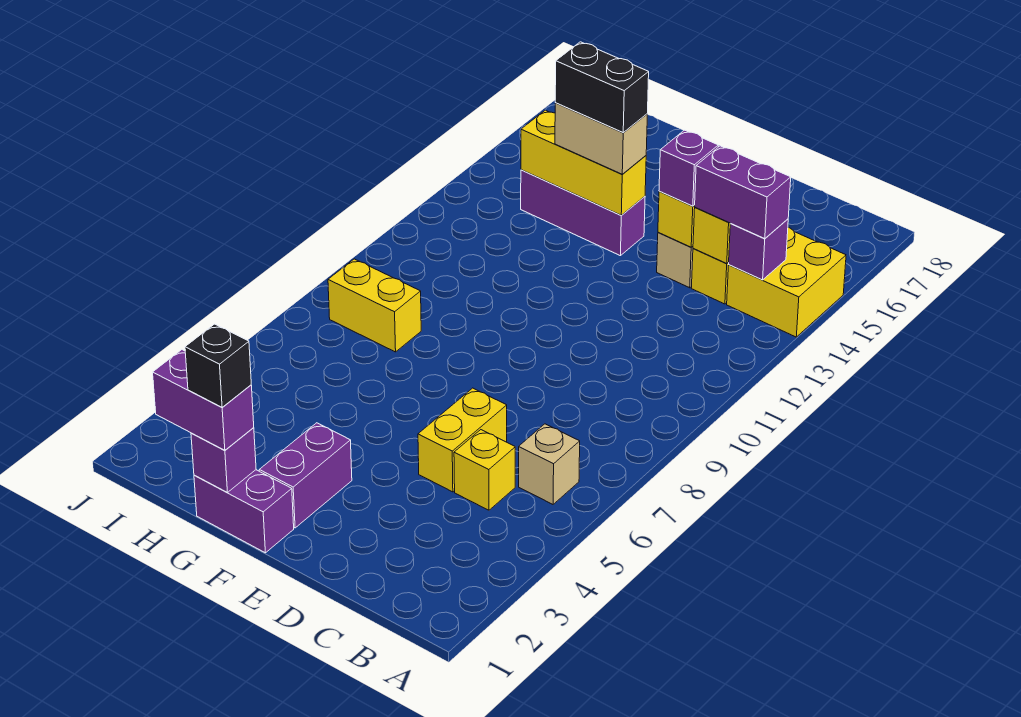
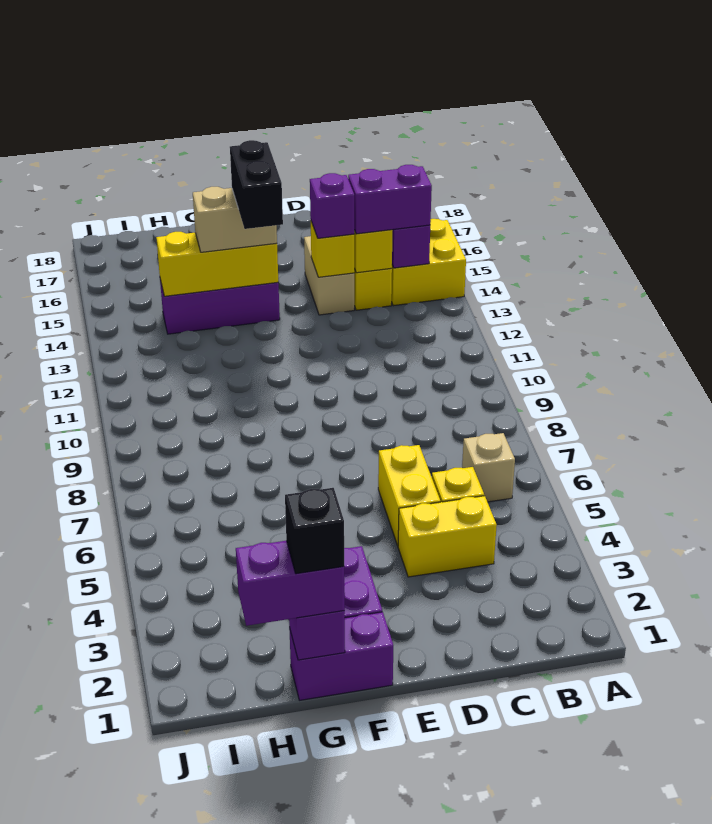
black brick F14:G14 level 4 -> black brick F13:F14 level 4
yellow brick H8:I8 level 1 -> yellow brick C4:D4 level 1

